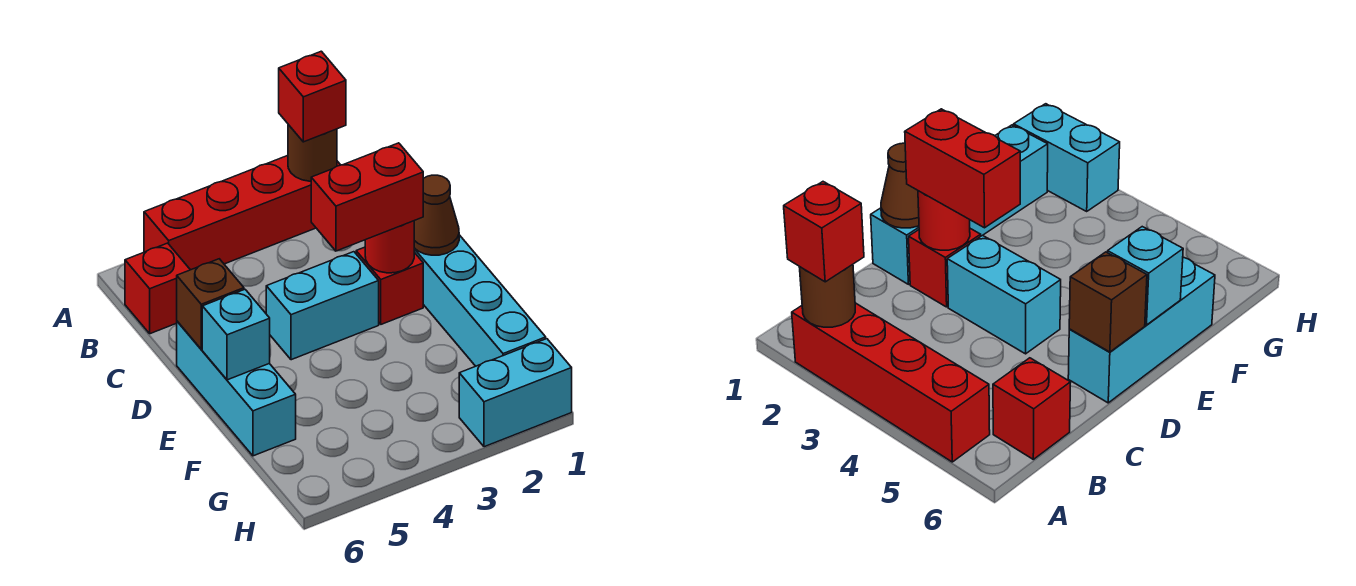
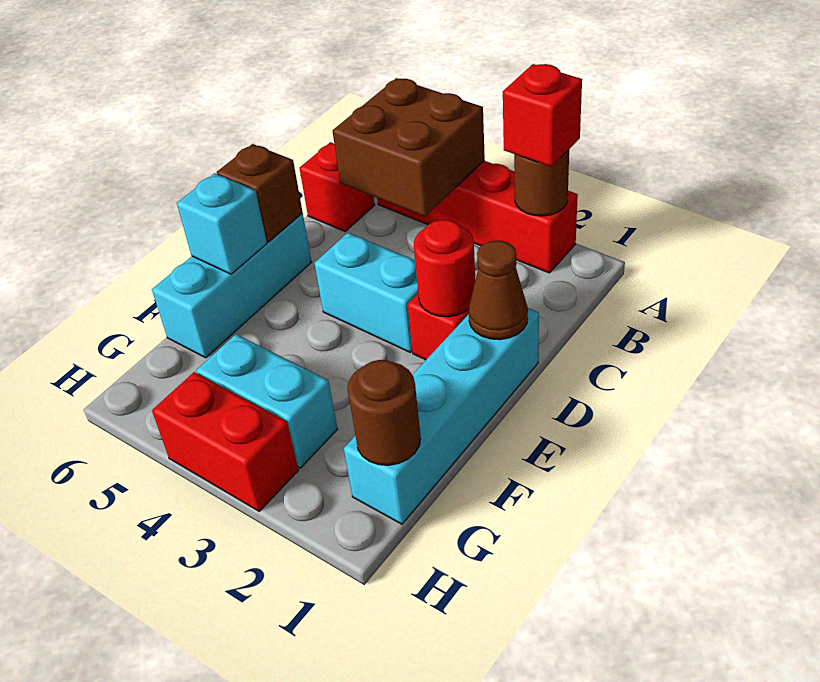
none -> brown brick A4:B5 level 2
red brick D2:D3 level 3 -> red brick H3:H4 level 1
none -> brown round brick G1 level 2
cyan brick H1:H2 level 1 -> cyan brick G3:G4 level 1

